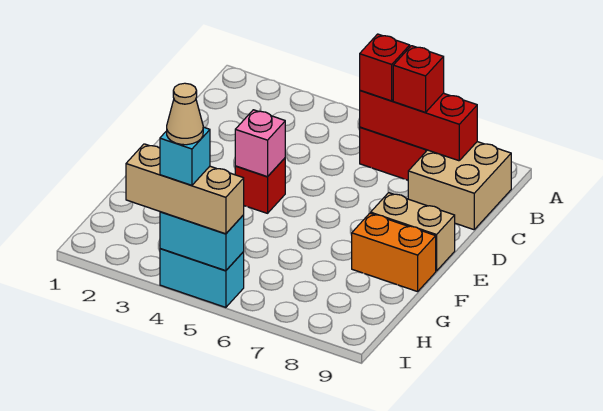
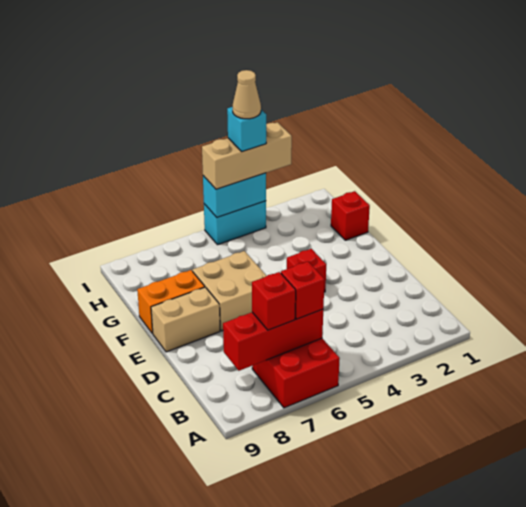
tan brick B8:C9 level 1 -> tan brick E6:F7 level 1
pink brick E4 level 2 -> none
none -> red brick G1 level 1

